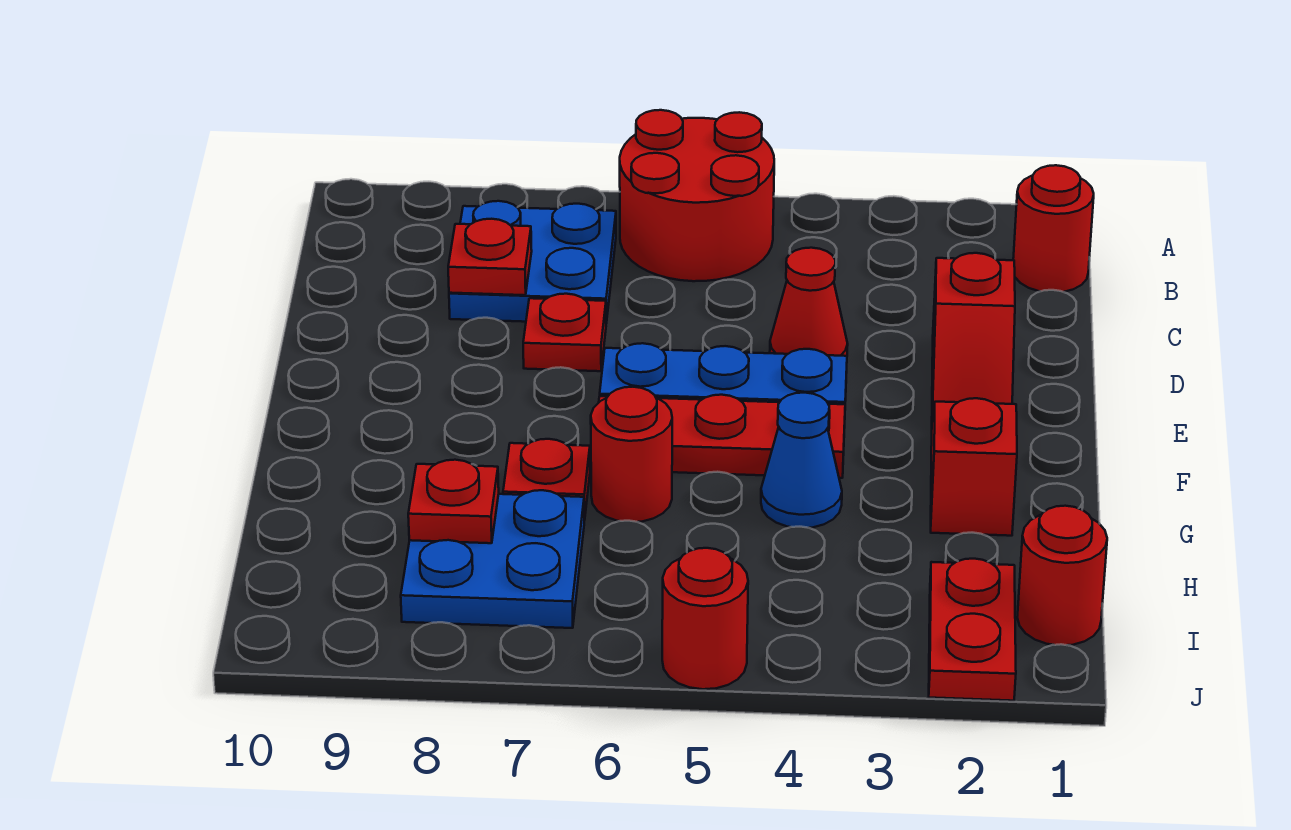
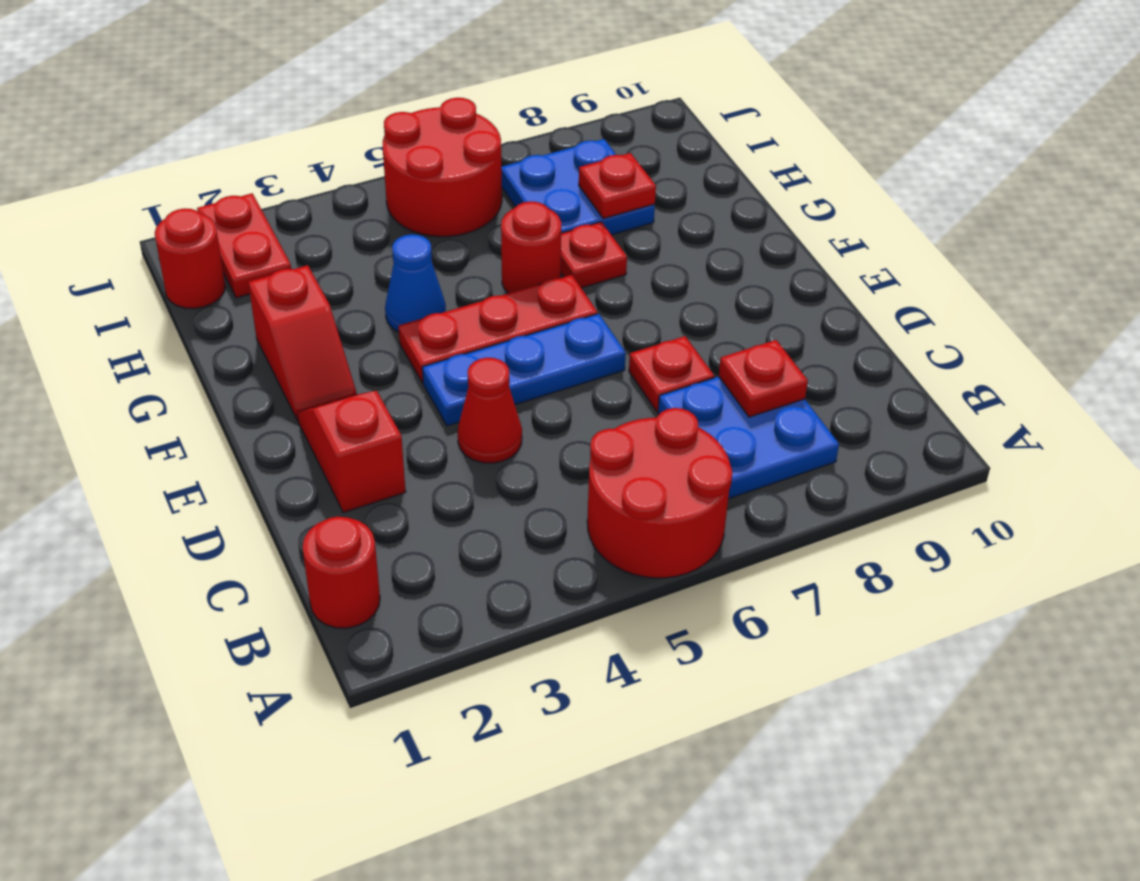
red round brick J5 level 1 -> red round brick I5:J6 level 1

